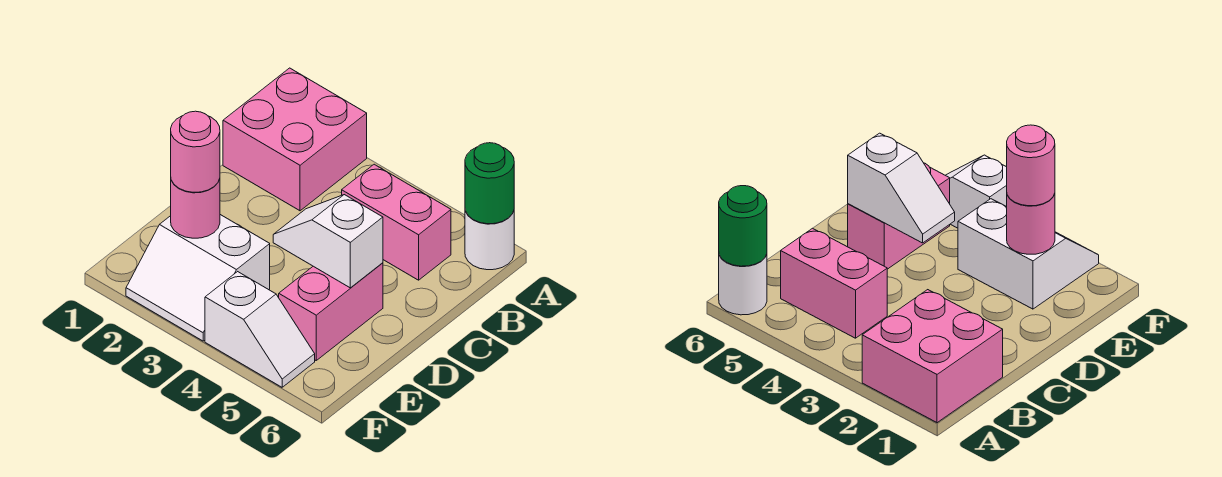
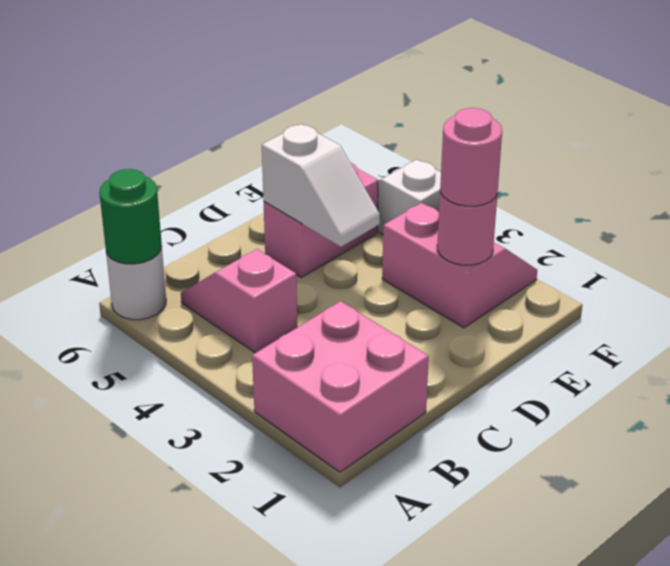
pink brick B4:B5 level 1 -> pink slope B4:B5 level 1 top 4
white slope E2:F3 level 1 top E -> pink slope E2:F3 level 1 top E

